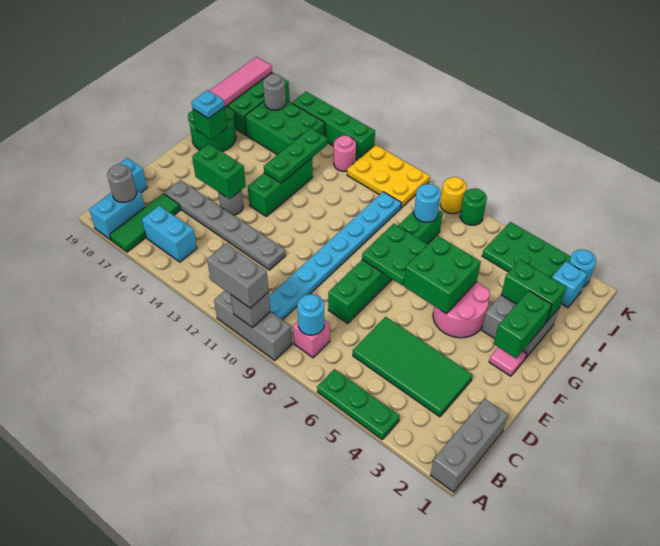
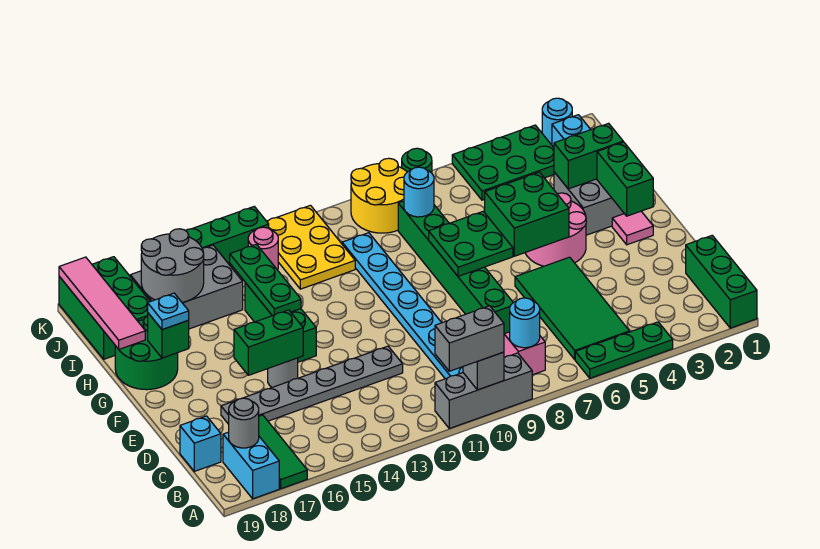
grey brick A1:C1 level 1 -> green brick A1:C1 level 1
cyan brick B15:B16 level 1 -> none
green tile C3:D6 level 1 -> green tile B5:E6 level 1
green brick I15:J17 level 1 -> grey brick I15:J17 level 1
yellow plate J10:K12 level 1 -> yellow plate I11:K12 level 1
grey round brick J17 level 2 -> grey round brick I16:J17 level 2
yellow round brick K8 level 1 -> yellow round brick J8:K9 level 1

